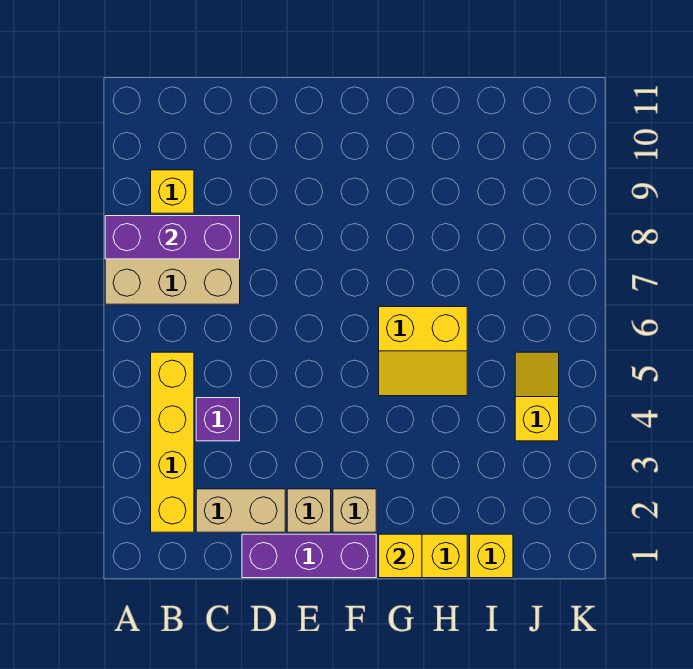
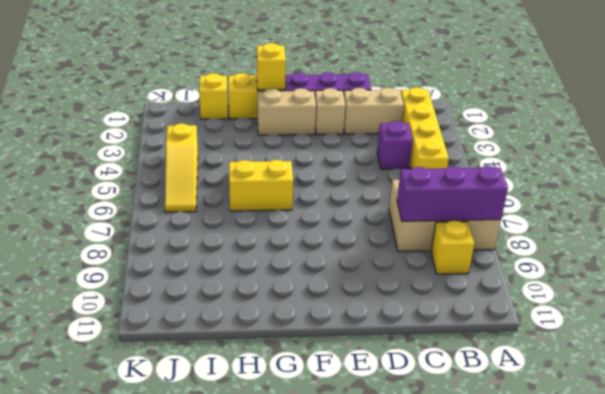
tan brick F2 level 1 -> tan brick F2:G2 level 1
yellow slope J4:J5 level 1 top 4 -> yellow slope J4:J6 level 1 top 4

